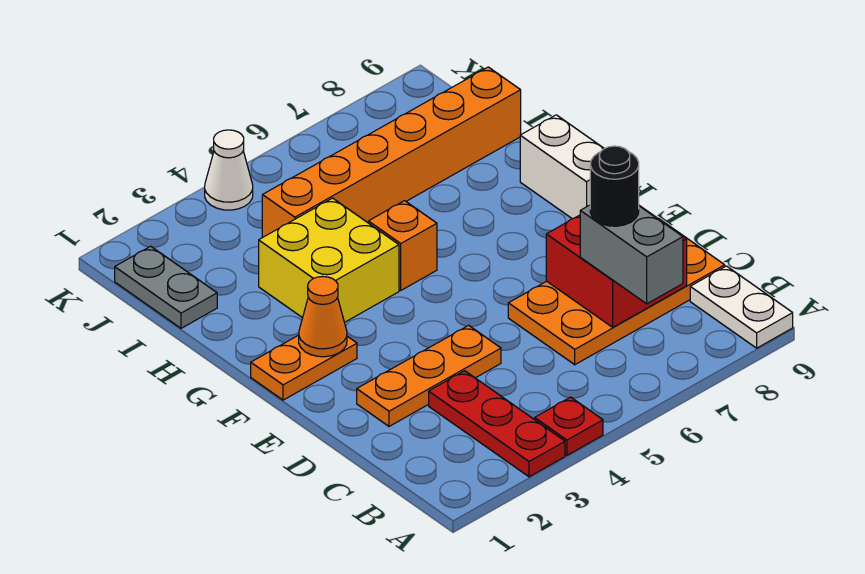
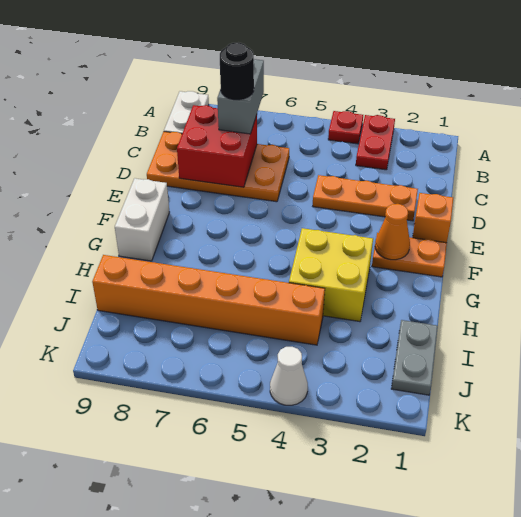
red plate A3:C3 level 1 -> red plate A3:B3 level 1
orange brick G5 level 1 -> orange brick E1 level 1

